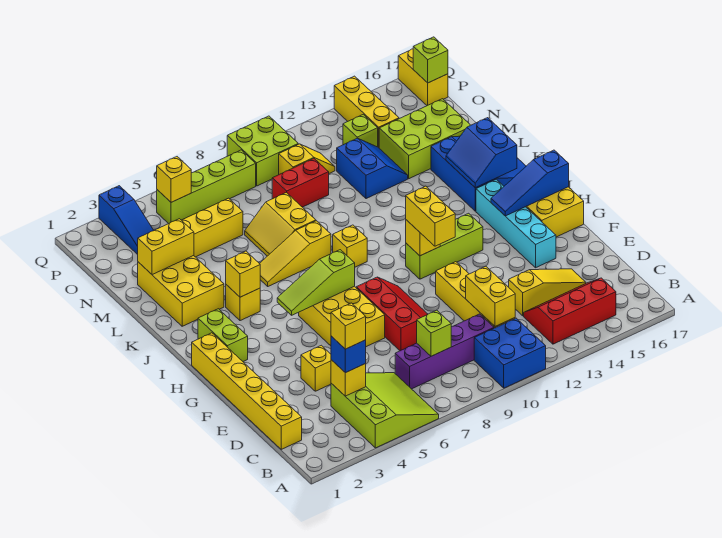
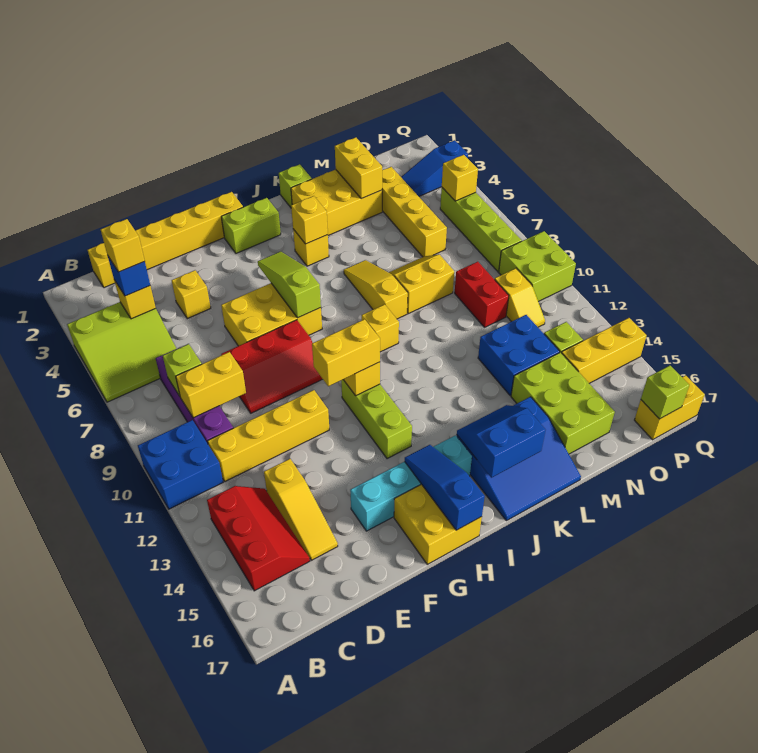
yellow brick C11:D11 level 2 -> yellow brick C9:D9 level 2
none -> lime brick K1 level 1
blue slope M12:N13 level 1 top 12 -> blue brick M12:N13 level 1

